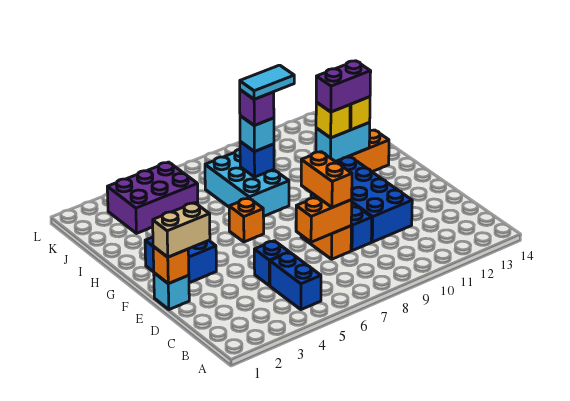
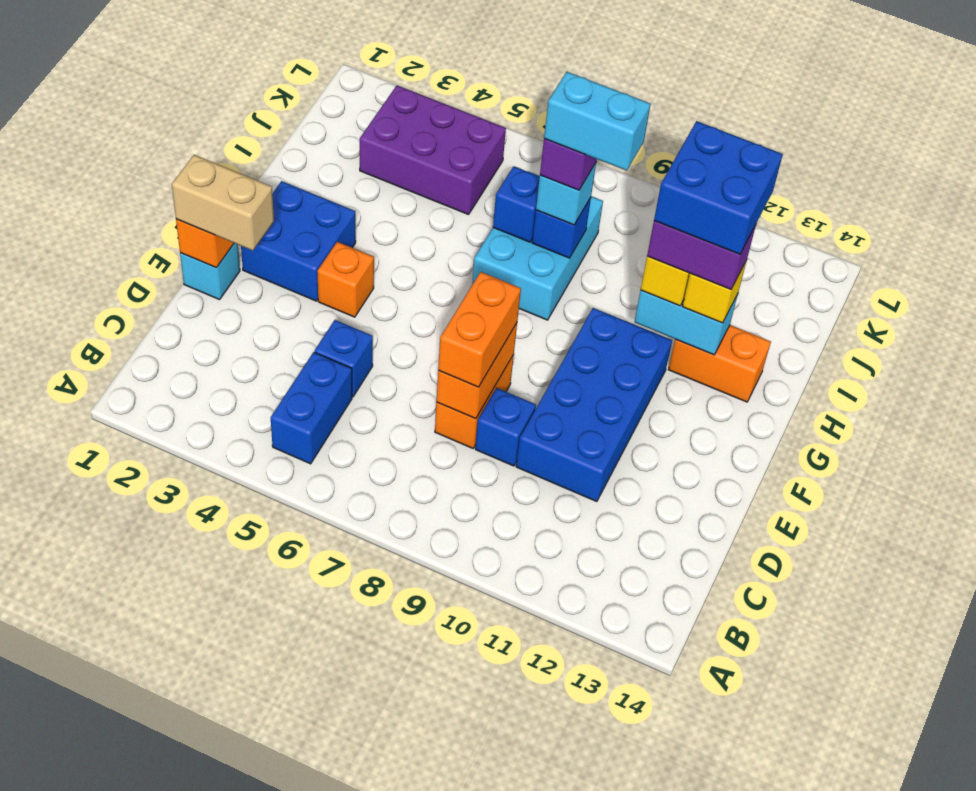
orange brick D7:D8 level 2 -> orange brick D8:E8 level 2
orange brick G6 level 1 -> orange brick F4 level 1
none -> blue brick H11:I12 level 5
none -> blue brick I7 level 2
cyan tile I8:I9 level 5 -> cyan brick I8:I9 level 5

